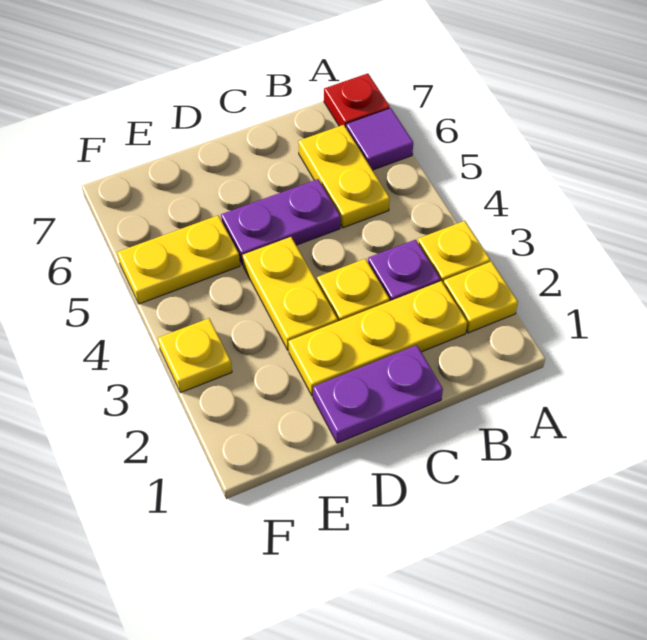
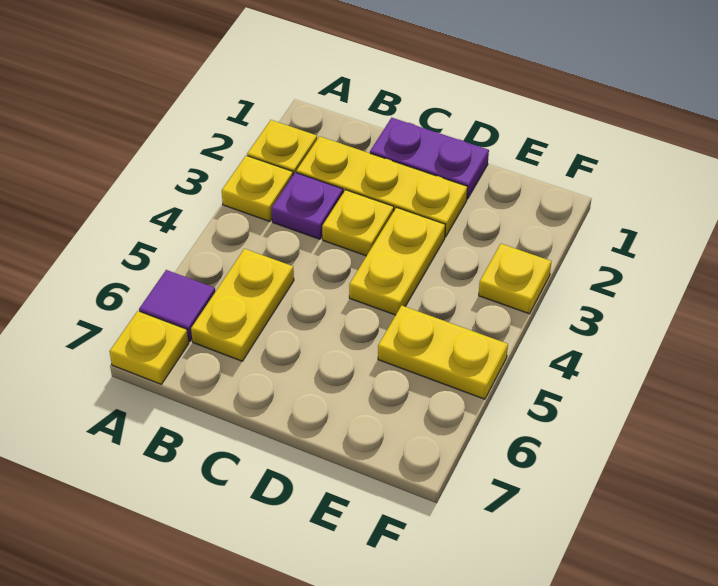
red plate A7 level 1 -> yellow plate A7 level 1
purple plate C5:D5 level 1 -> none

